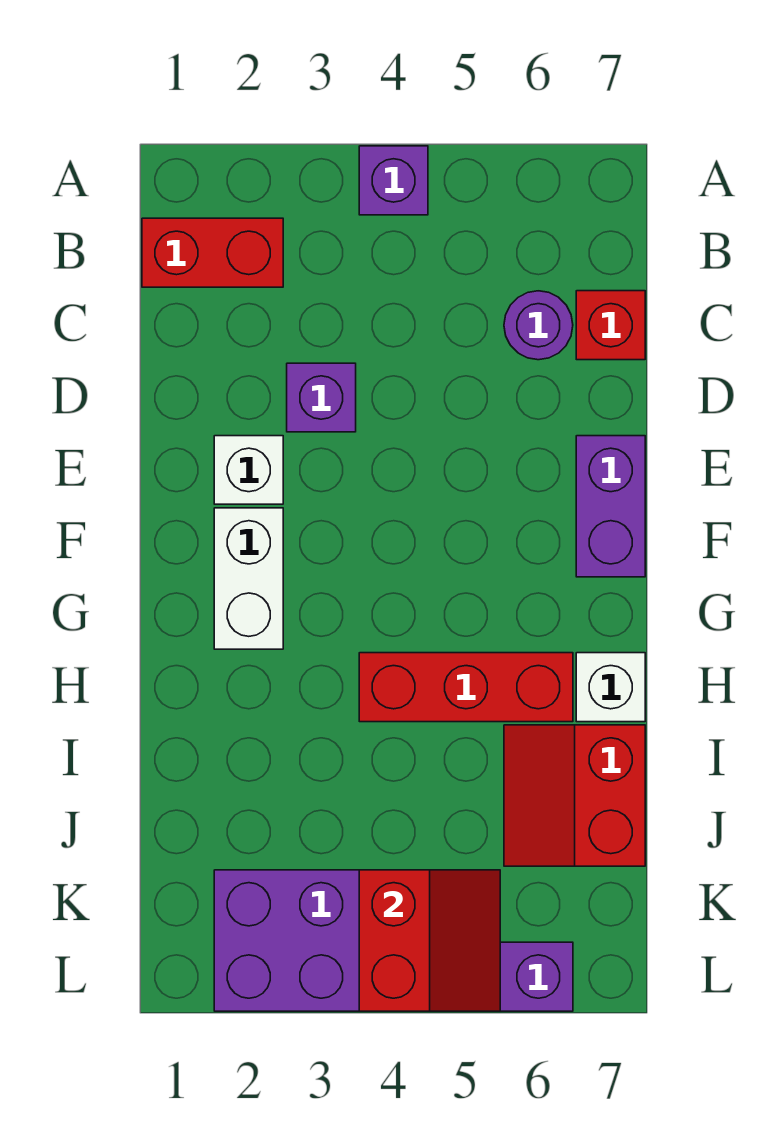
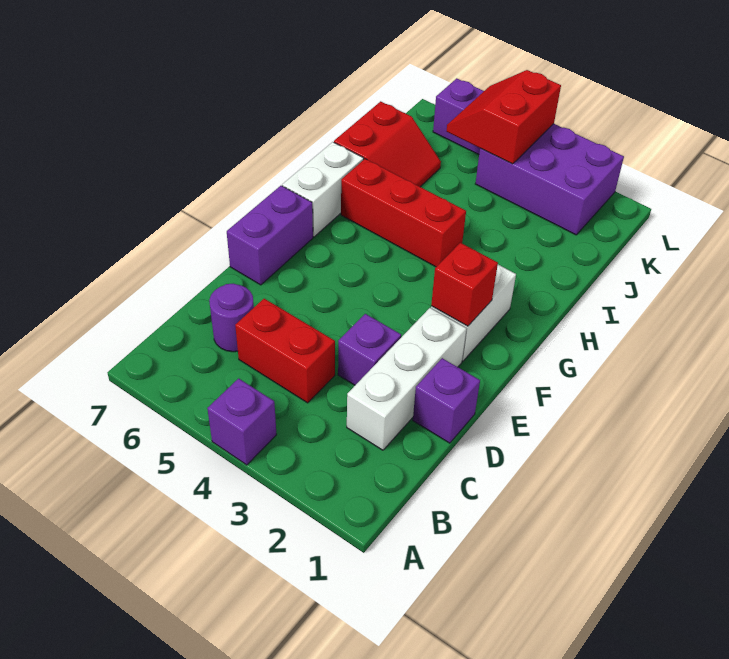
red brick B1:B2 level 1 -> red brick C4:C5 level 1
red brick C7 level 1 -> red brick F2 level 2
none -> purple brick D1 level 1
white brick E2 level 1 -> white brick C2:E2 level 1
white brick H7 level 1 -> white brick G7:H7 level 1

